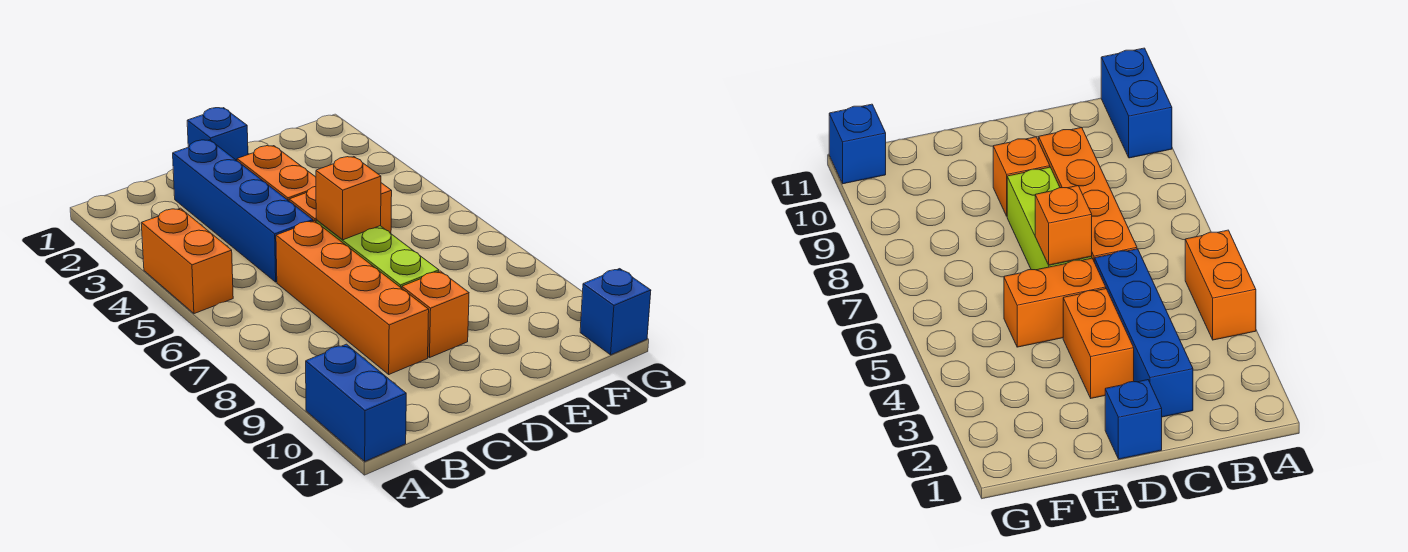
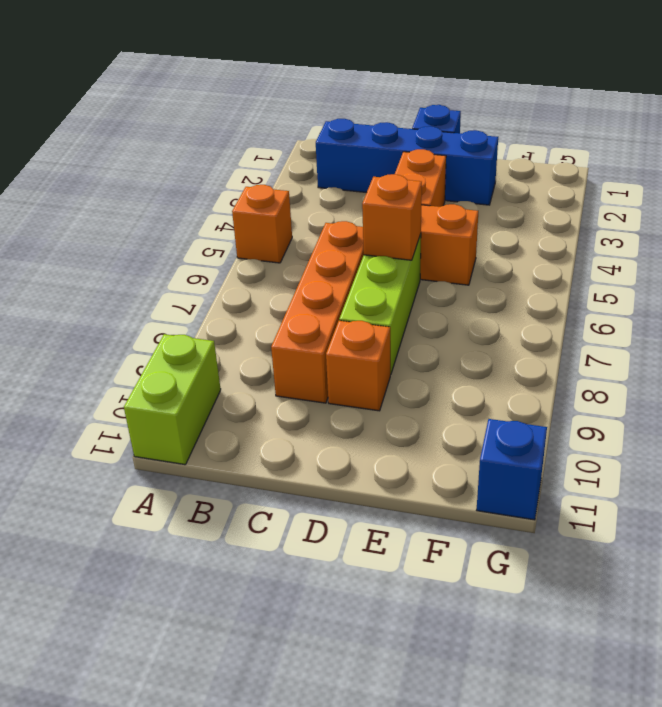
orange brick A4:A5 level 1 -> orange brick A5 level 1
blue brick A10:A11 level 1 -> lime brick A10:A11 level 1
blue brick C2:C5 level 1 -> blue brick B2:E2 level 1

